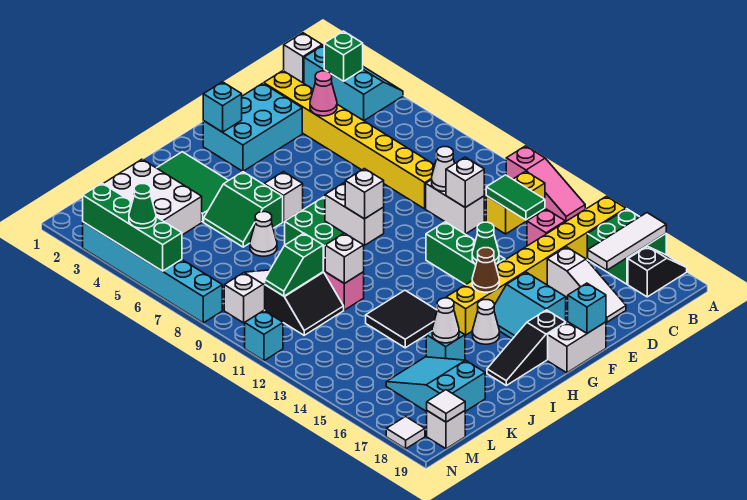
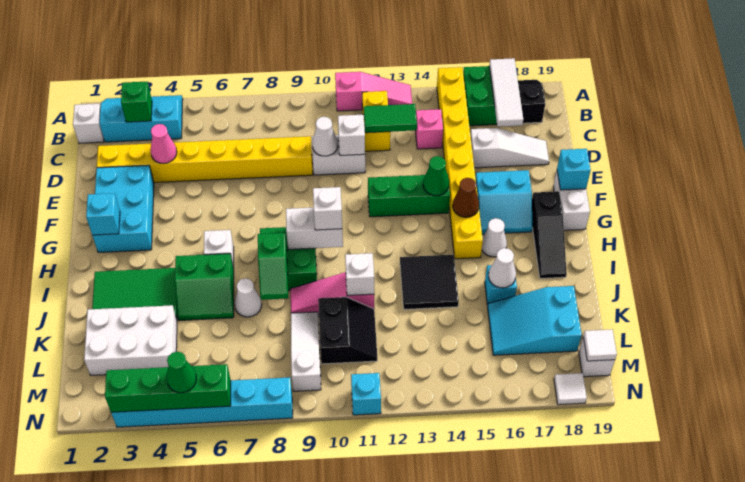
green slope K10:L10 level 2 top K -> green slope I8:J8 level 2 top I

